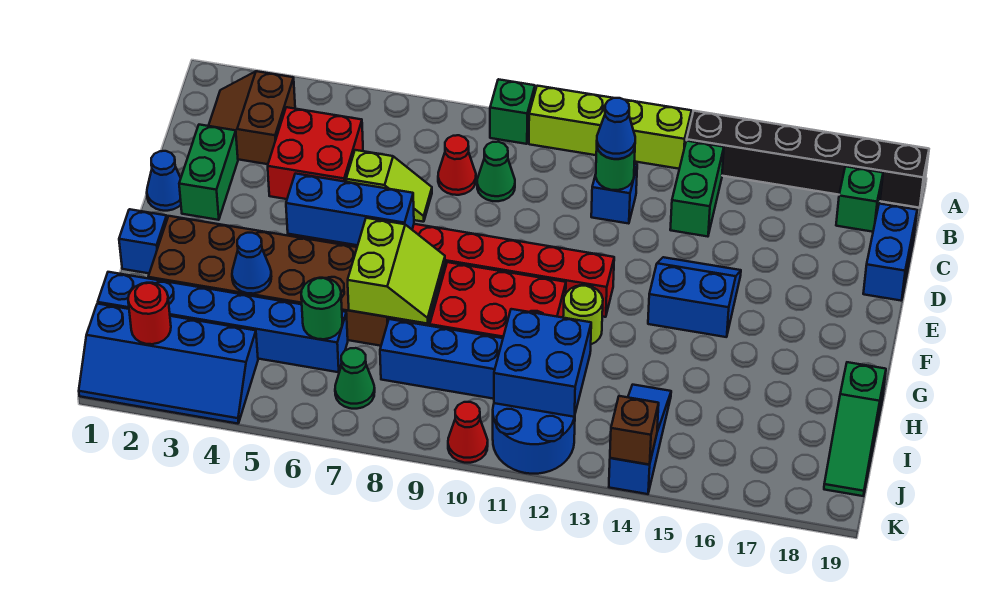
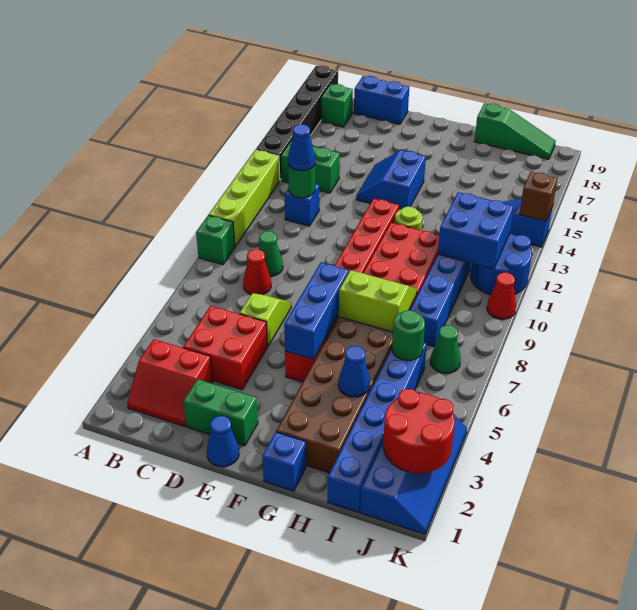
brown slope B2:C3 level 1 top 3 -> red slope B2:C3 level 1 top 3
red round brick J2 level 2 -> red round brick J2:K3 level 2

